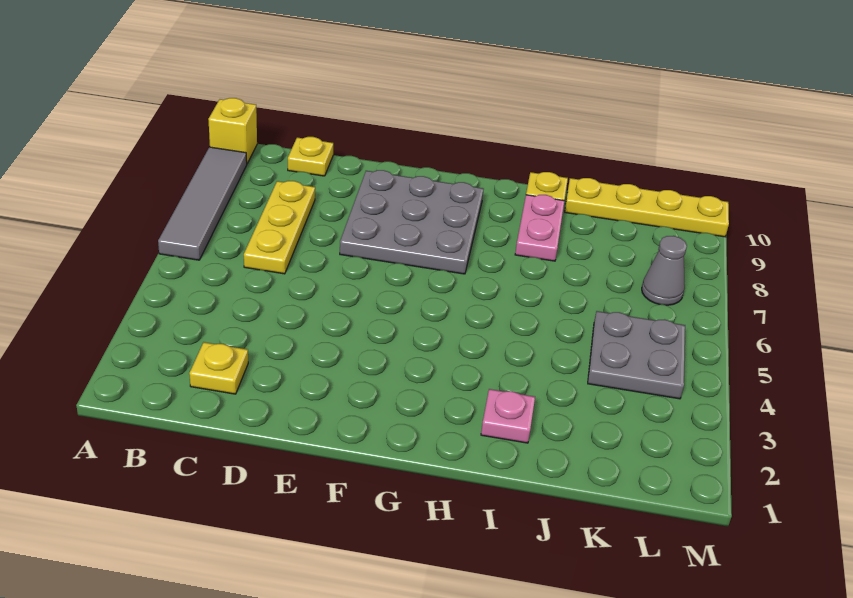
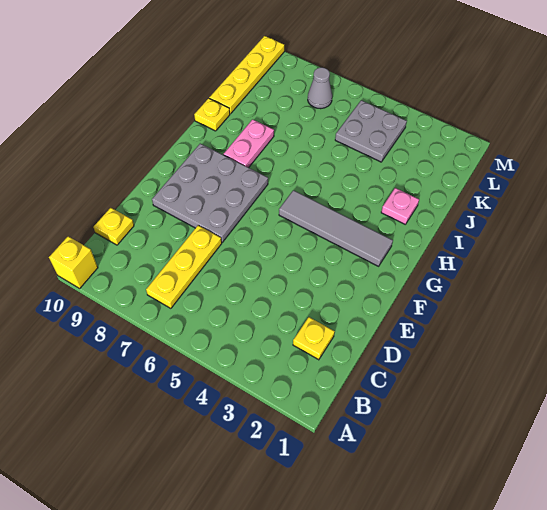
grey tile A6:A9 level 1 -> grey tile G2:G5 level 1
yellow plate C6:C8 level 1 -> yellow plate B7:D7 level 1
pink plate I8:I9 level 1 -> pink plate H8:I8 level 1

